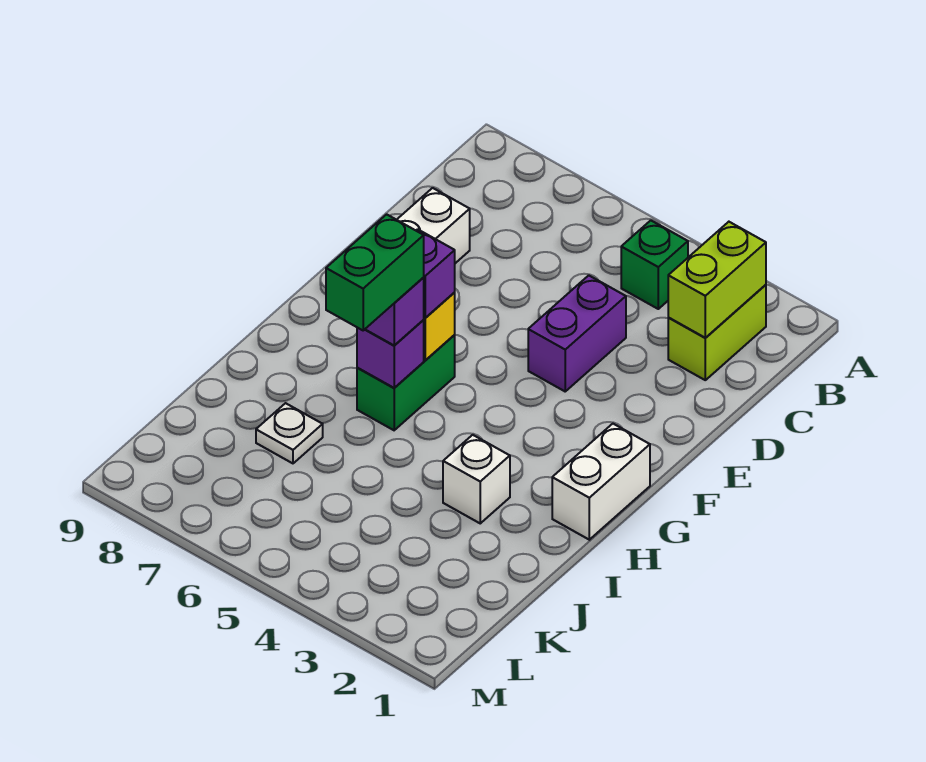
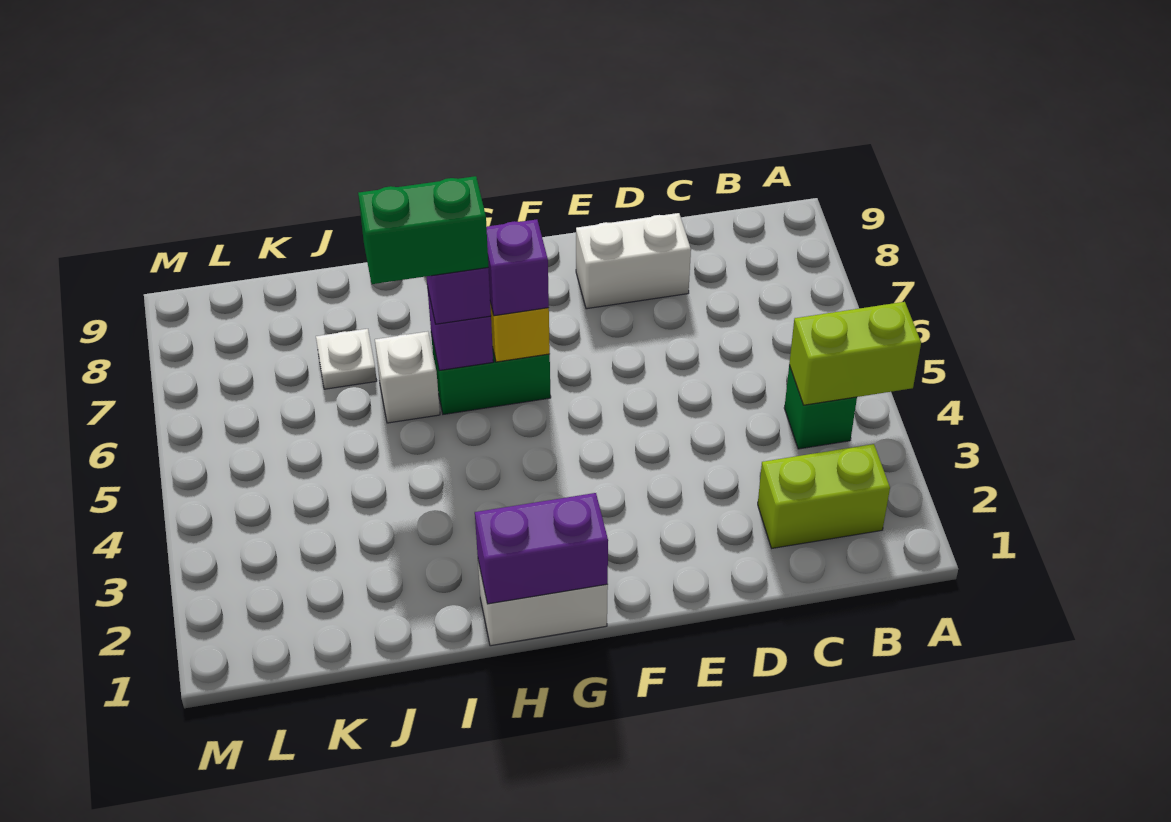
lime brick B2:C2 level 2 -> lime brick A4:B4 level 2
purple brick D4:E4 level 1 -> purple brick G1:H1 level 2
white brick I3 level 1 -> white brick I6 level 1

